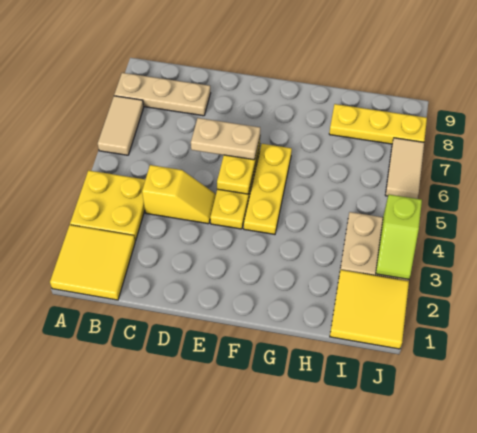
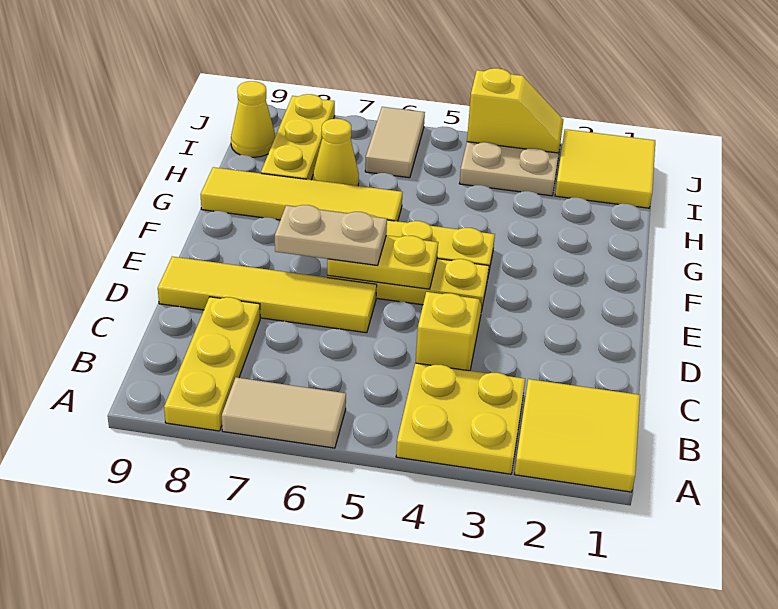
tan plate A8:C8 level 1 -> yellow plate A8:C8 level 1
none -> yellow tile D6:D9 level 1
tan plate D6:E6 level 3 -> tan plate E6:E7 level 3
none -> yellow tile G6:G9 level 1
none -> yellow cone H7 level 1
none -> yellow cone I9 level 1
lime slope J3:J4 level 2 top 4 -> yellow slope J3:J4 level 2 top 4
tan tile J6:J7 level 1 -> tan tile I6:J6 level 1

